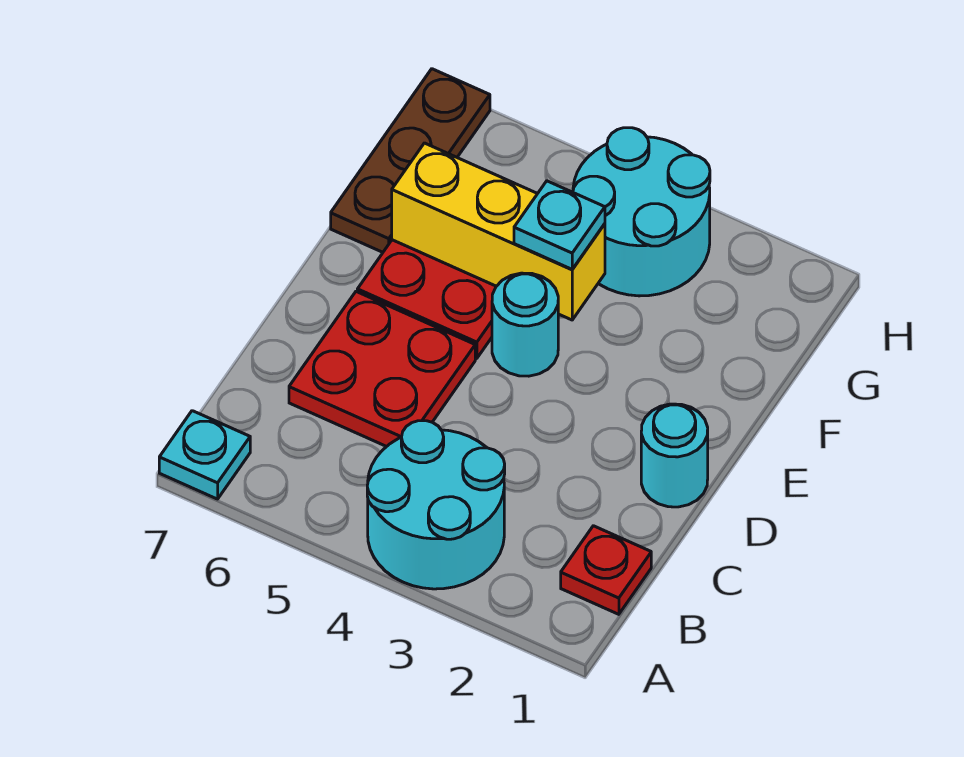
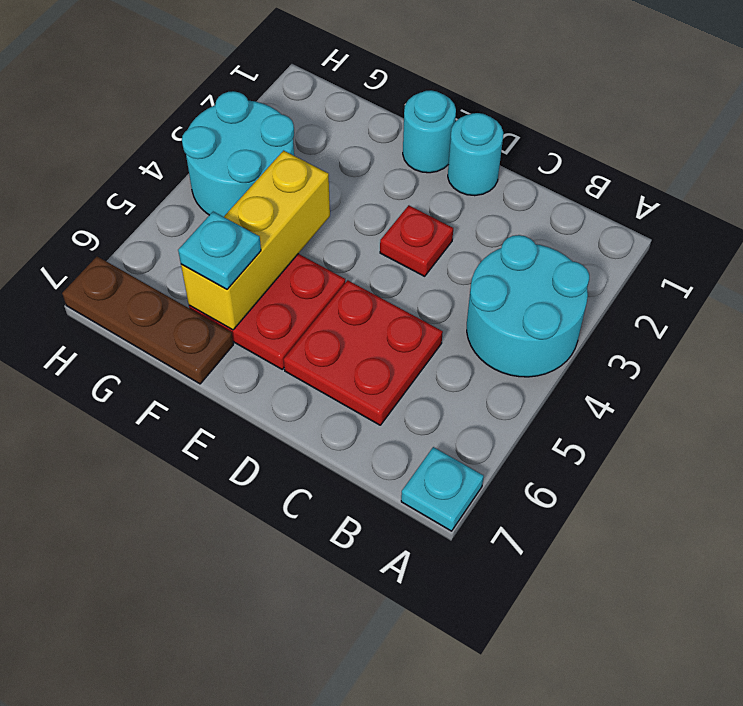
red plate B1 level 1 -> red plate D3 level 1
cyan round brick E4 level 1 -> cyan round brick E1 level 1
cyan plate F4 level 3 -> cyan plate F6 level 3

